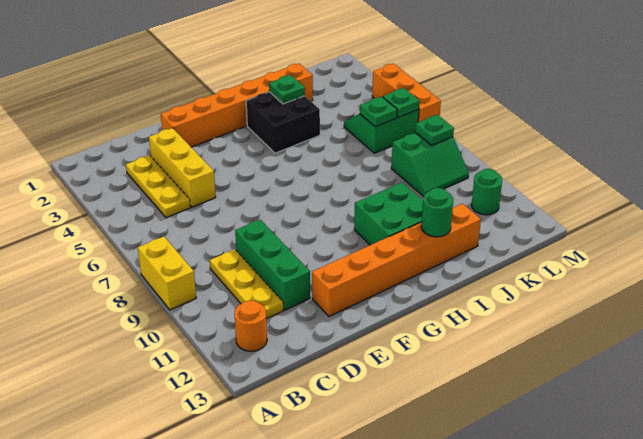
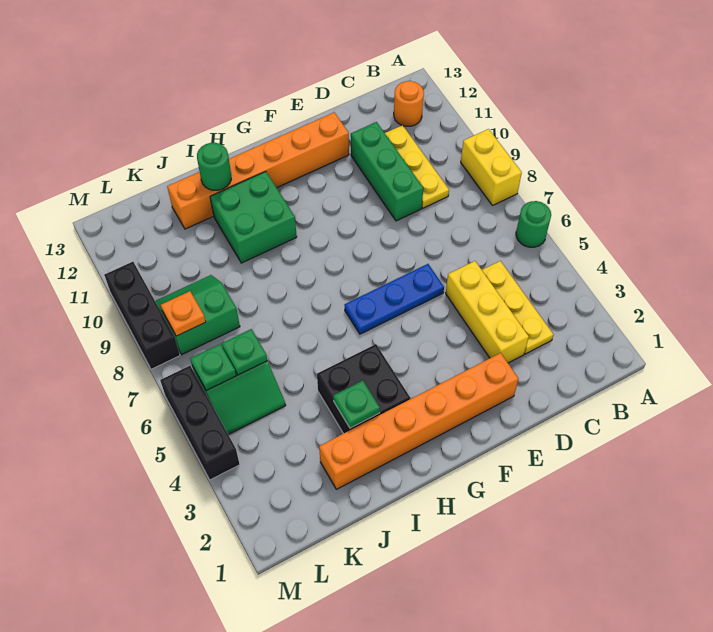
none -> blue plate E6:G6 level 1
green plate L8 level 2 -> orange plate L8 level 2
green round brick L11 level 1 -> green round brick A6 level 1
orange brick M4:M6 level 1 -> black brick M4:M6 level 1
none -> black brick M8:M10 level 1

